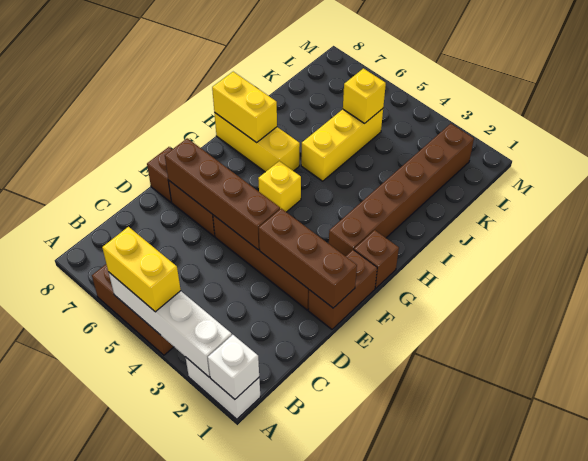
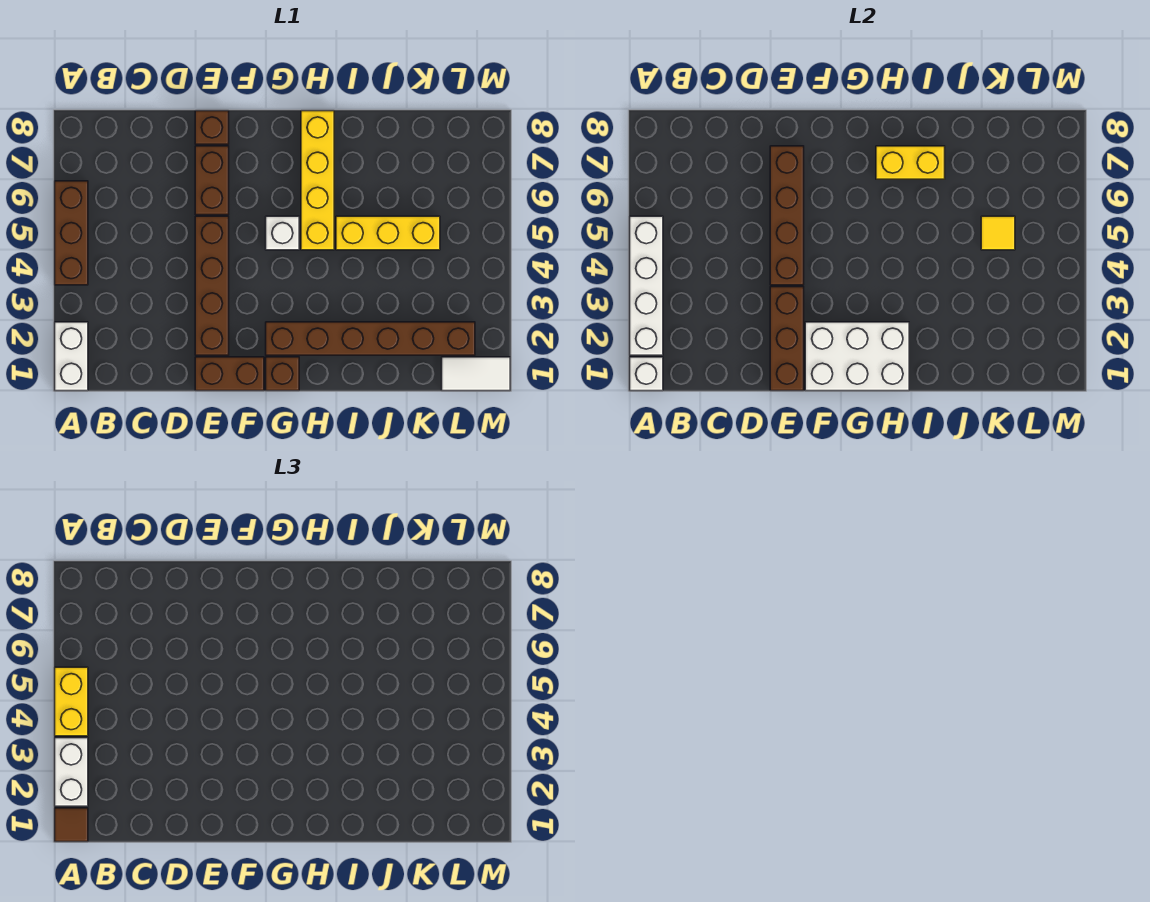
none -> brown tile A1 level 3
none -> white brick A2:A3 level 3
none -> white brick F1:H2 level 2
yellow brick G5 level 1 -> white brick G5 level 1
yellow brick H6:H8 level 1 -> yellow brick H5:H8 level 1
yellow brick H7:H8 level 2 -> yellow brick H7:I7 level 2
yellow brick K5 level 2 -> yellow tile K5 level 2
none -> white tile L1:M1 level 1

